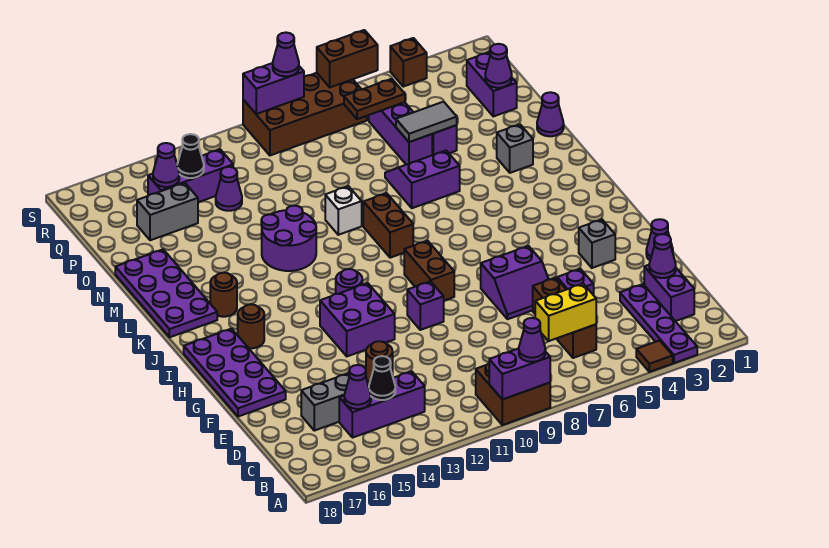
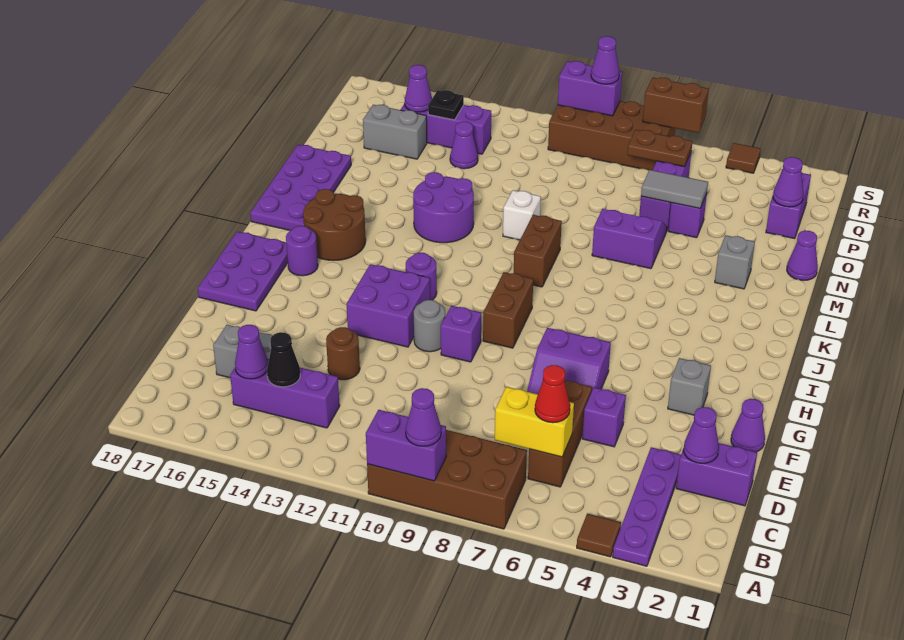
brown brick A9:B10 level 1 -> brown brick A7:B10 level 1
purple brick C2:D2 level 1 -> purple brick D1:D2 level 1
none -> red cone C6 level 3
purple plate F17:I18 level 1 -> purple plate G17:I18 level 1
none -> grey round brick G11 level 1
brown round brick I16 level 1 -> purple round brick I16 level 1
brown round brick K16 level 1 -> brown round brick J15:K16 level 1
black cone Q14 level 2 -> black plate Q14 level 2
brown brick S4 level 1 -> brown tile S4 level 1

